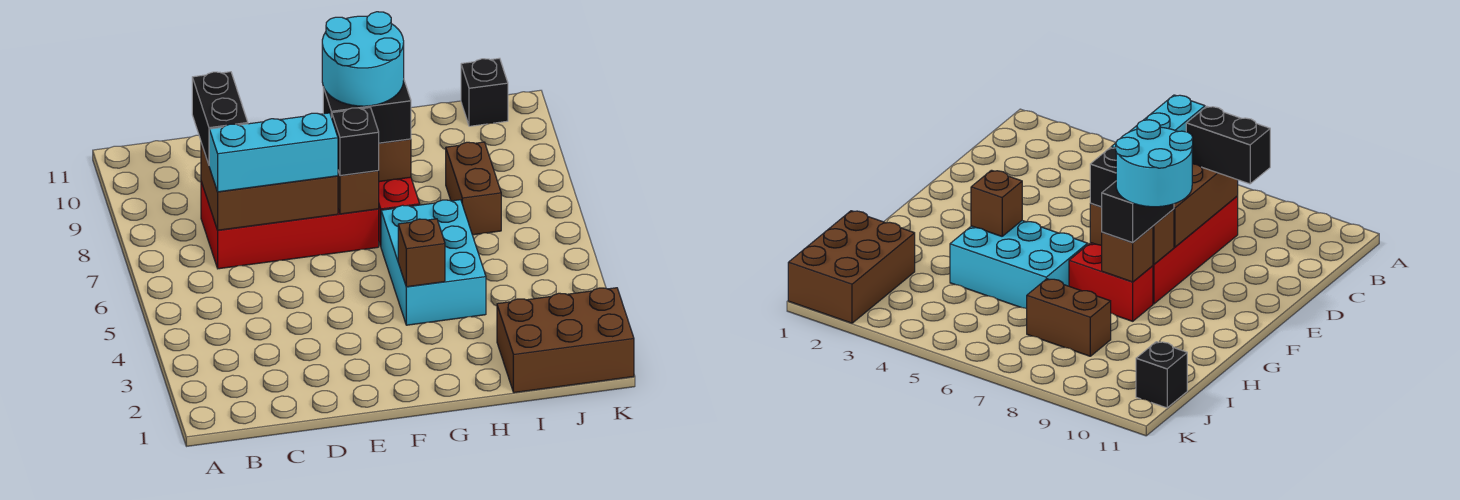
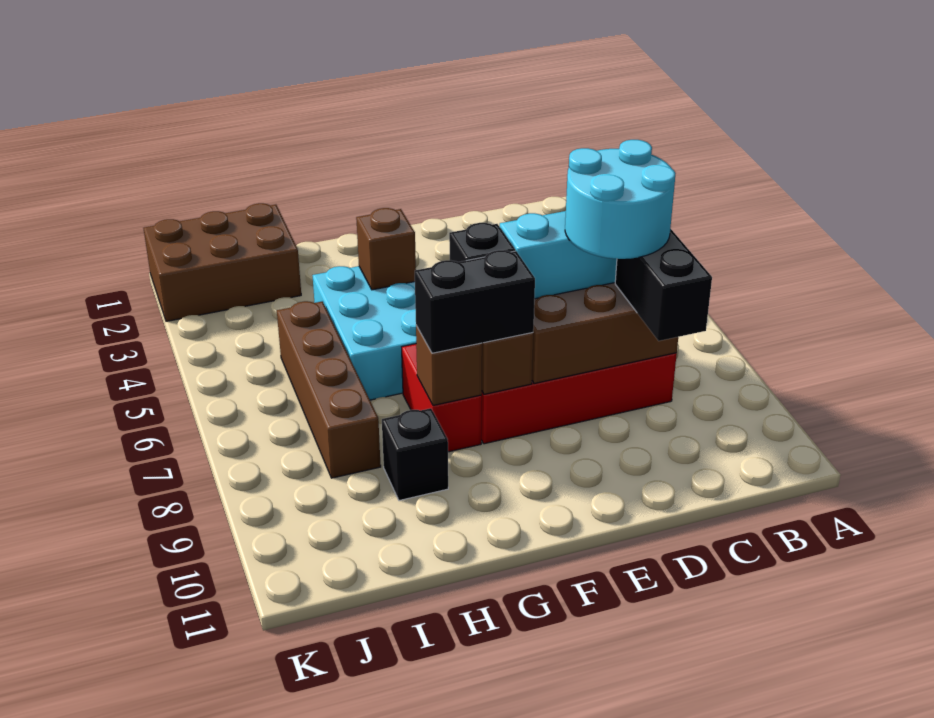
cyan round brick F8:G9 level 4 -> cyan round brick C7:D8 level 4
brown brick I7:I8 level 1 -> brown brick I5:I8 level 1
black brick J11 level 1 -> black brick H9 level 1

